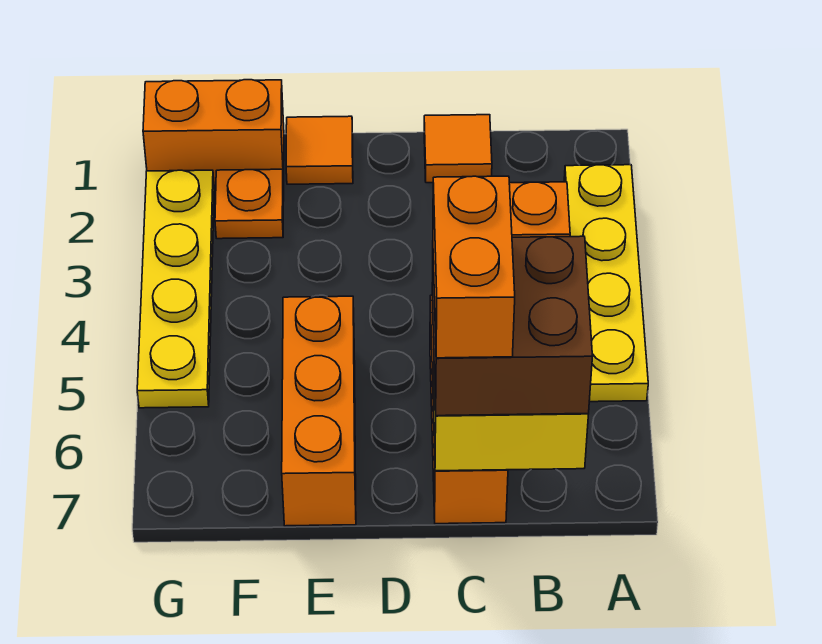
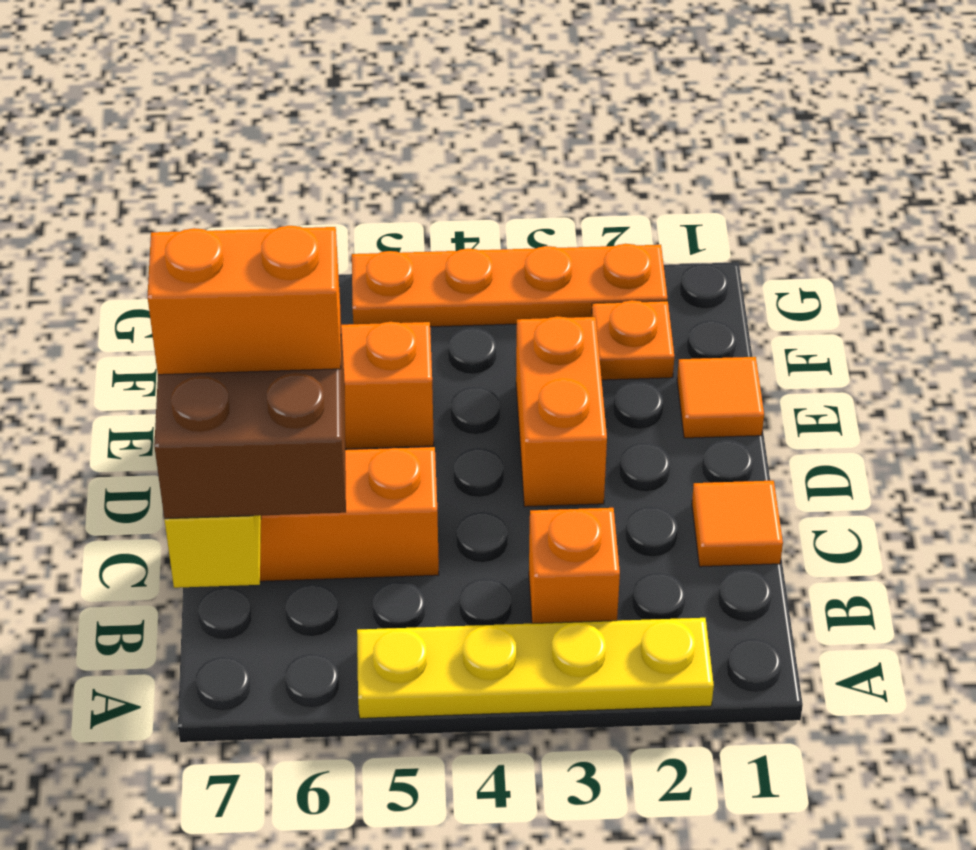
orange brick F1:G1 level 1 -> orange brick D3:E3 level 1
yellow plate G2:G5 level 1 -> orange plate G2:G5 level 1

